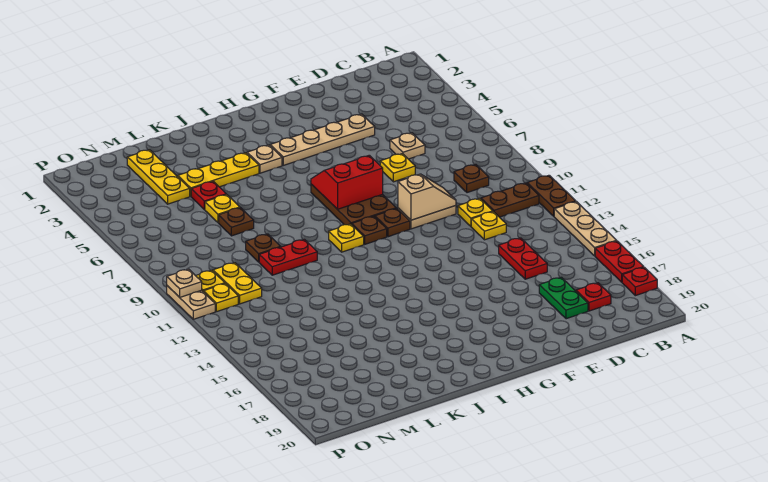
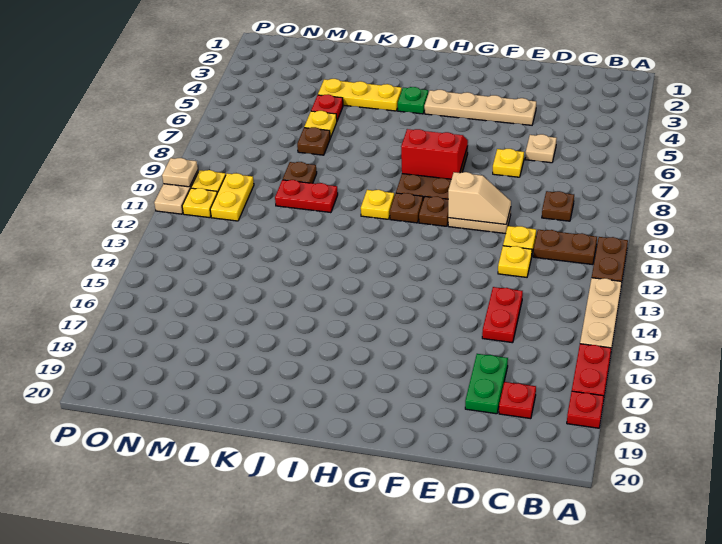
tan plate I4 level 1 -> green plate I4 level 1
yellow plate M2:M4 level 1 -> none

